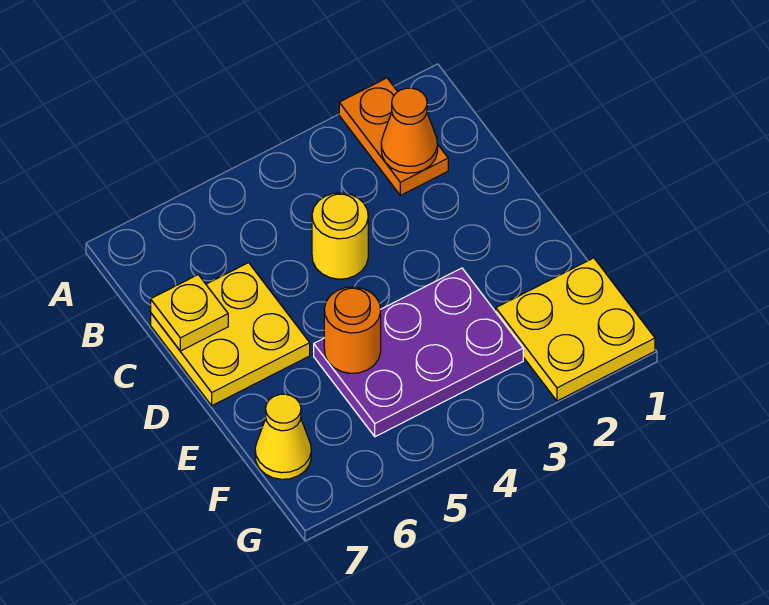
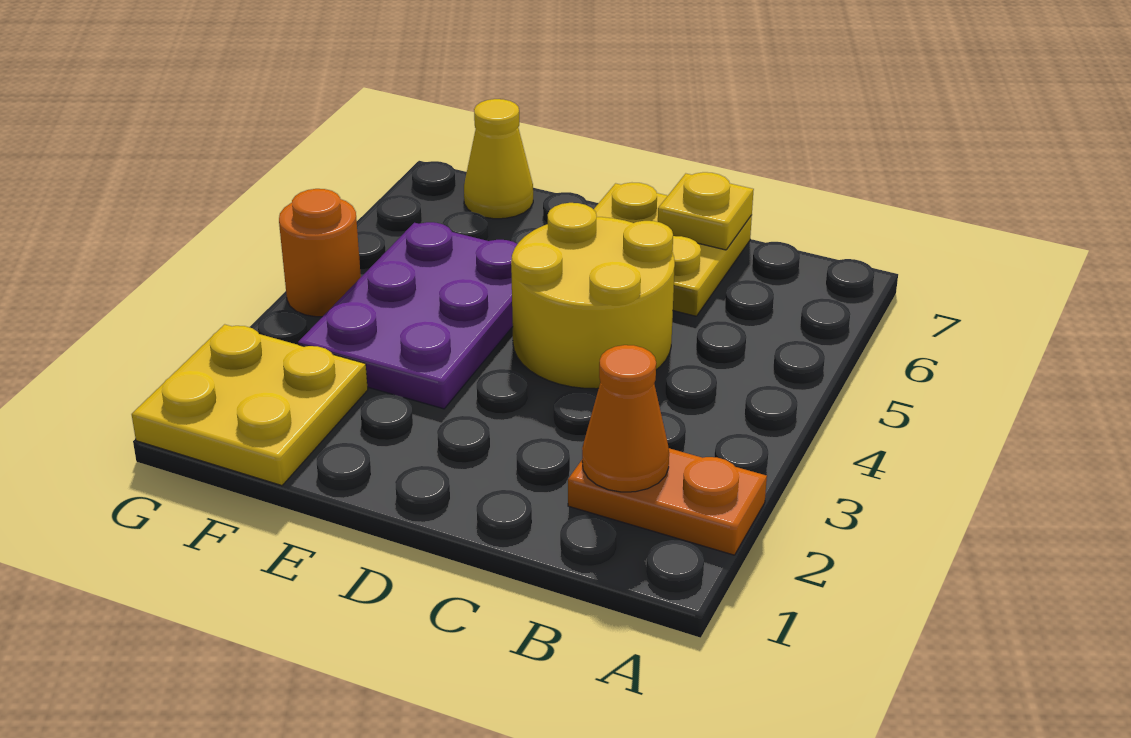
yellow round brick C4 level 1 -> yellow round brick C4:D5 level 1
orange round brick E5 level 2 -> orange round brick G4 level 1

